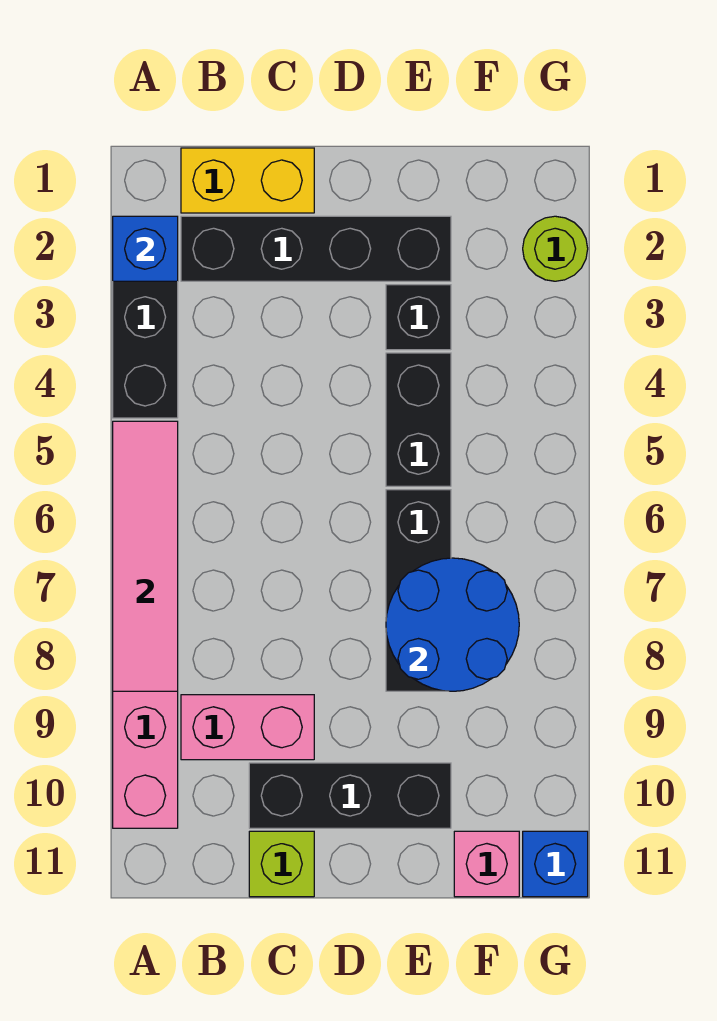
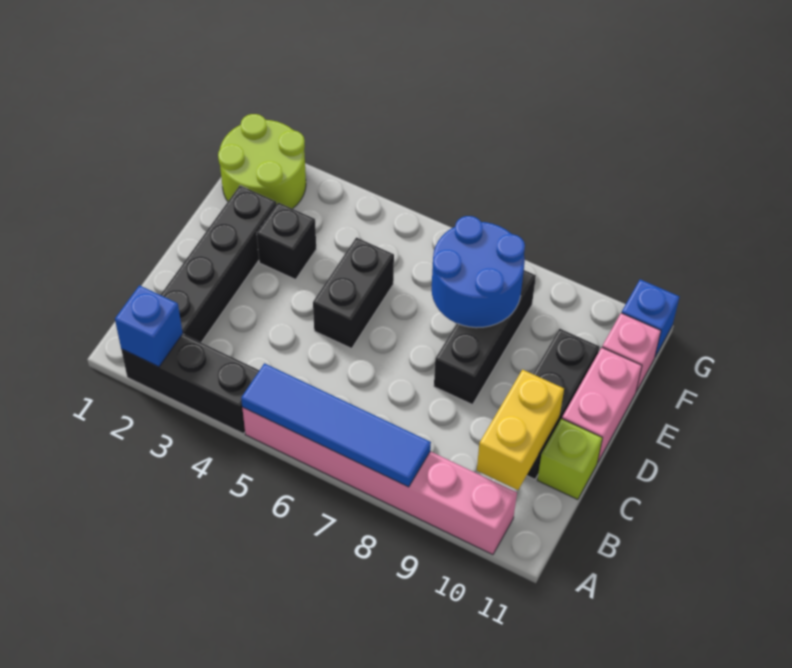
pink tile A5:A8 level 2 -> blue tile A5:A8 level 2
yellow brick B1:C1 level 1 -> yellow brick B10:C10 level 2
pink brick B9:C9 level 1 -> pink brick D11:E11 level 1
black brick E4:E5 level 1 -> black brick D5:E5 level 1
black brick E6:E8 level 1 -> black brick D8:F8 level 1
lime round brick G2 level 1 -> lime round brick F1:G2 level 1

